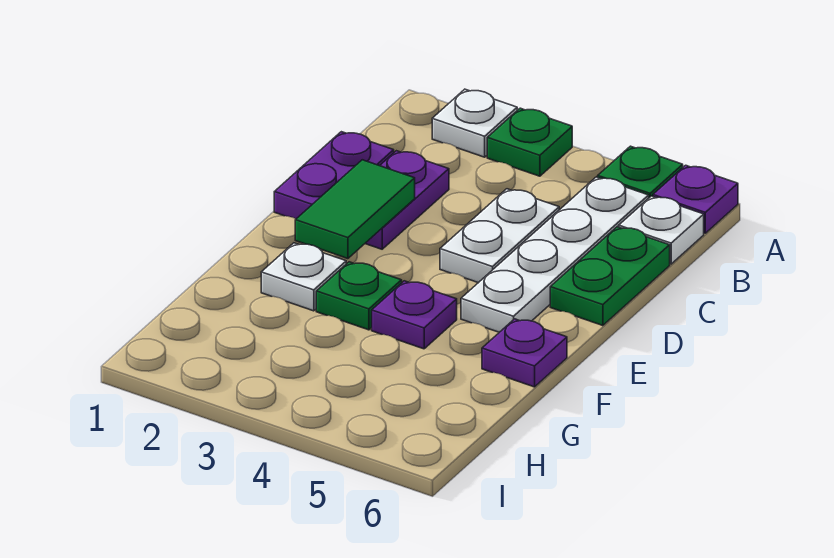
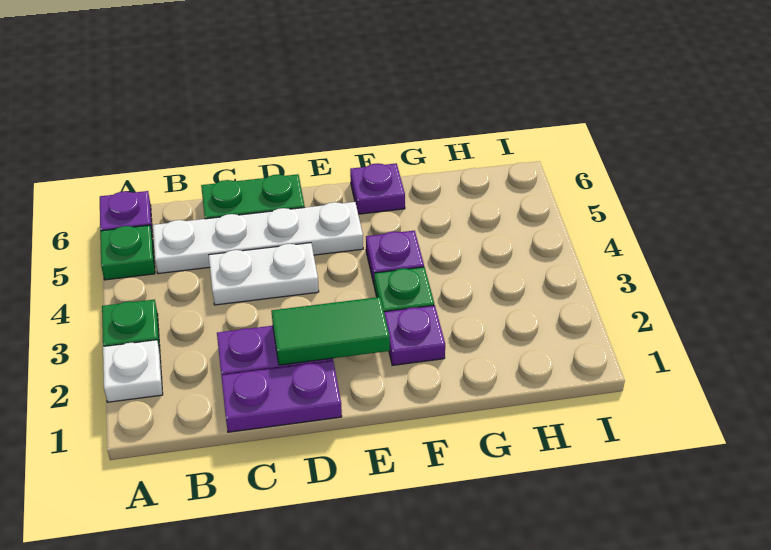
white plate B6 level 1 -> none
white plate F2 level 1 -> purple plate F2 level 1

